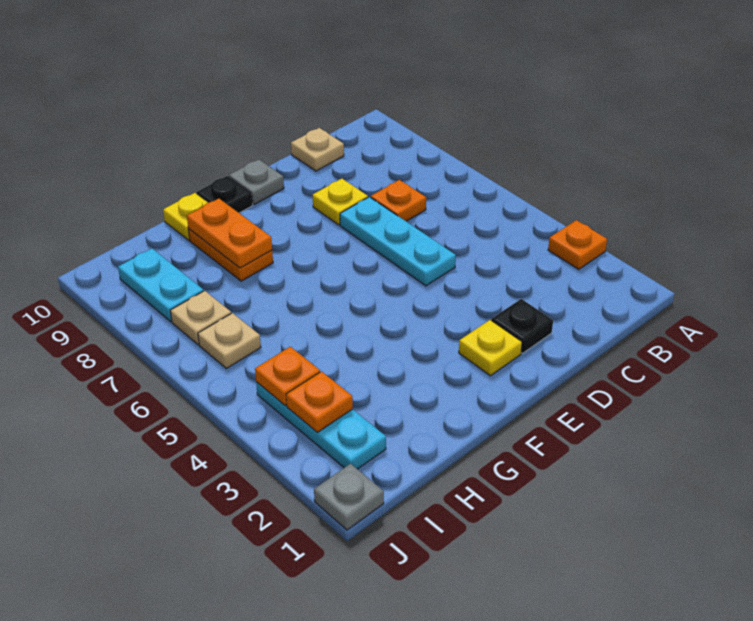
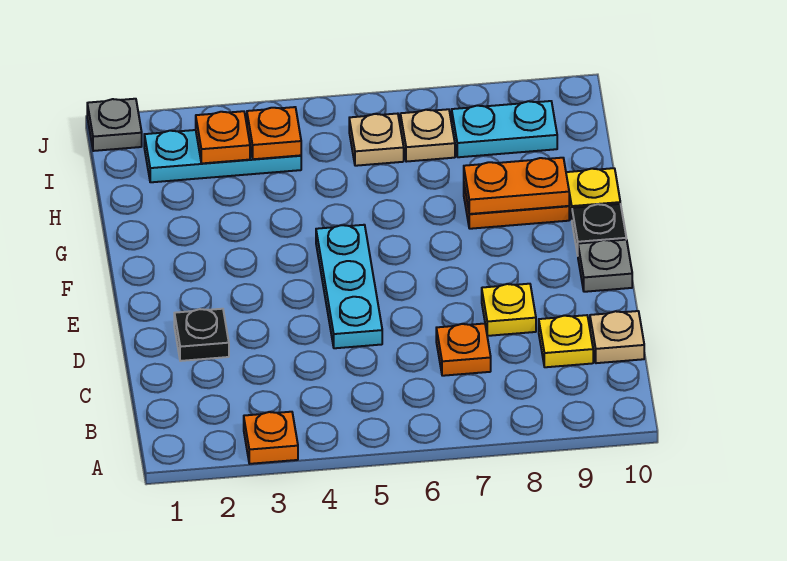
cyan plate D5:D7 level 1 -> cyan plate D5:F5 level 1
yellow plate E2 level 1 -> yellow plate C9 level 1

